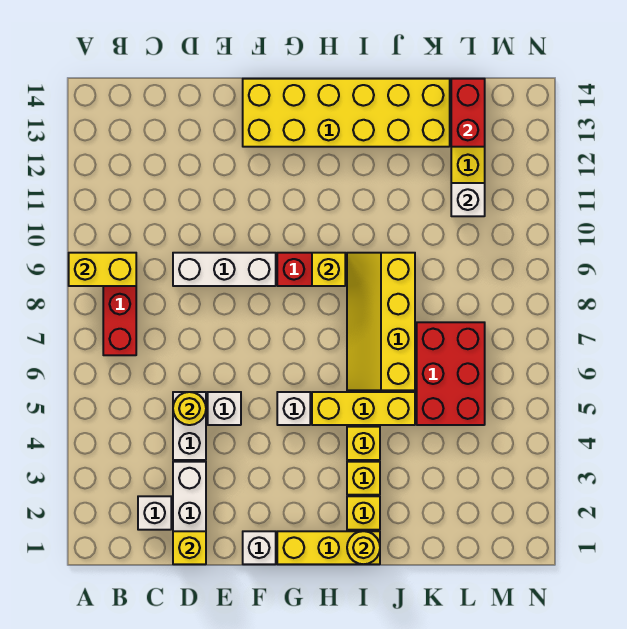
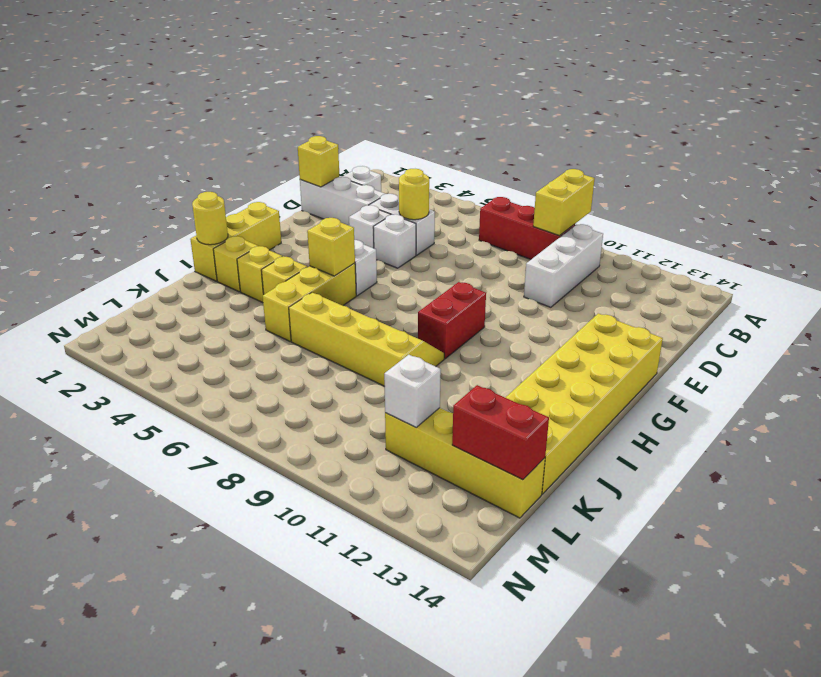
white brick D9:F9 level 1 -> white brick B10:D10 level 1
white brick F1 level 1 -> white brick E4 level 1
yellow brick H9 level 2 -> yellow brick H5 level 2
red brick K5:L7 level 1 -> none

